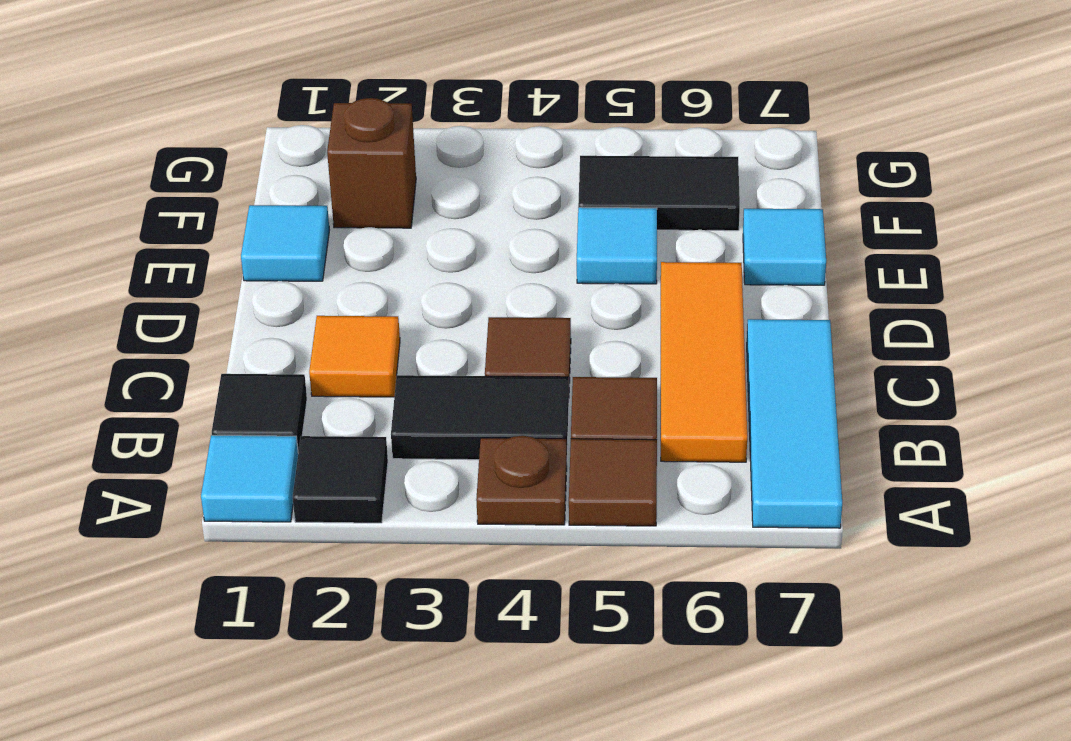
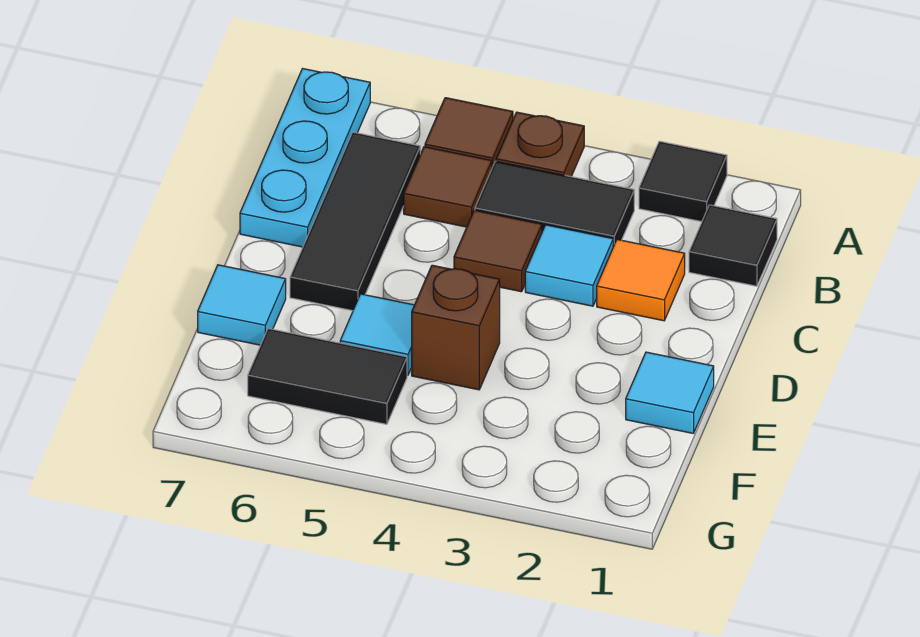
cyan tile A1 level 1 -> cyan tile C3 level 1
cyan tile A7:C7 level 1 -> cyan plate A7:C7 level 1
orange tile B6:D6 level 1 -> black tile B6:D6 level 1
brown brick F2 level 1 -> brown brick E4 level 1

